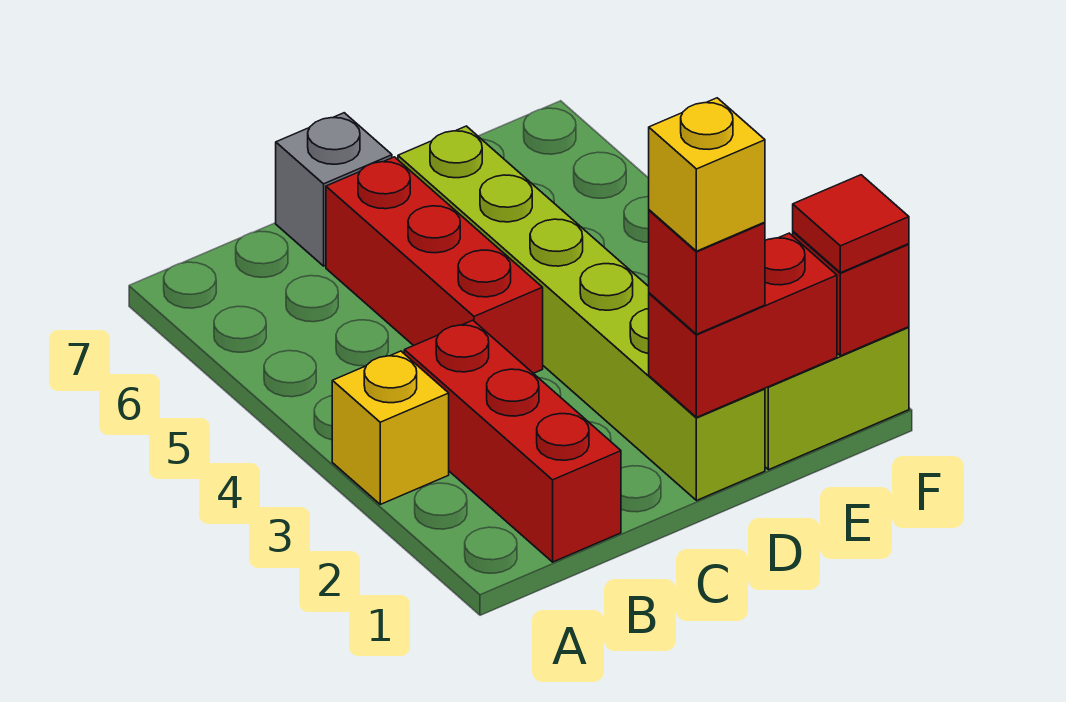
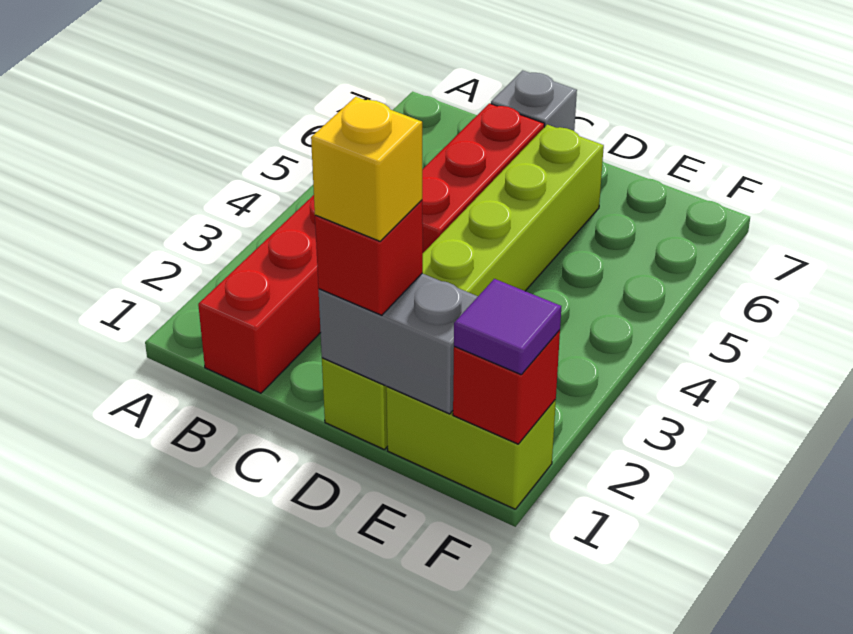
yellow brick A3 level 1 -> none
red brick D1:E1 level 2 -> grey brick D1:E1 level 2
red tile F1 level 3 -> purple tile F1 level 3

